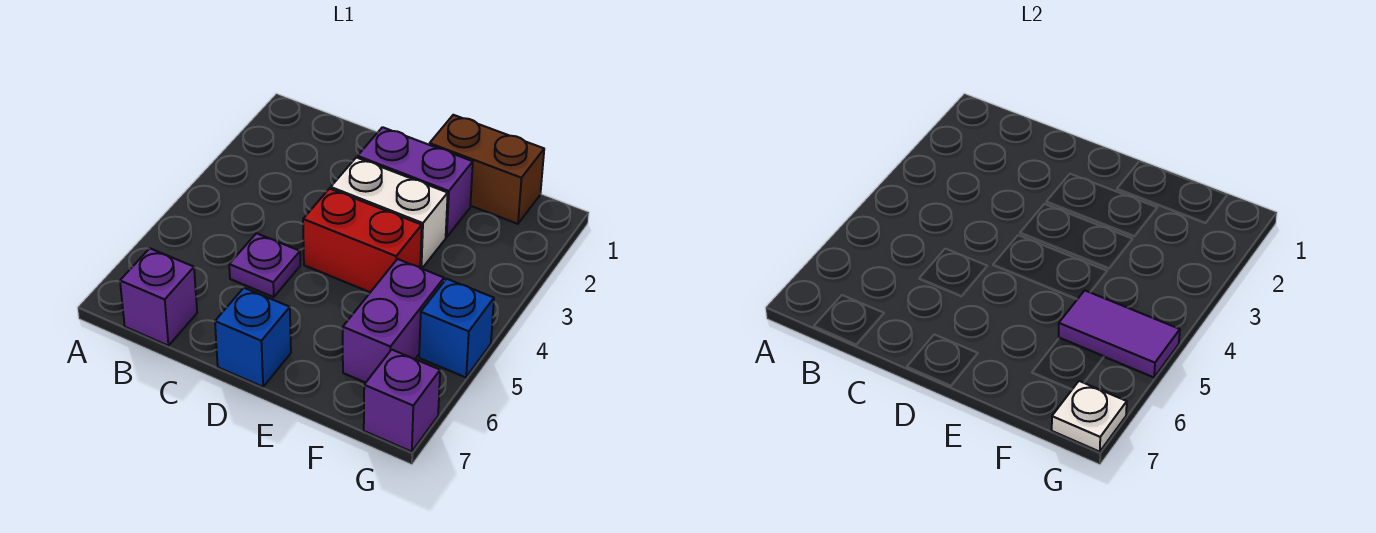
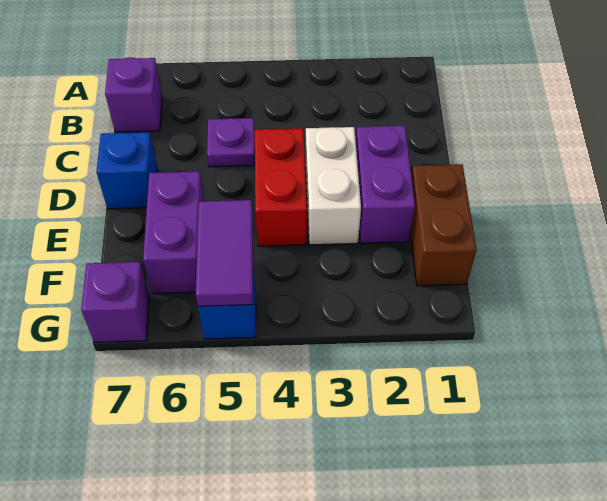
purple brick F5:F6 level 1 -> purple brick E6:F6 level 1
white plate G7 level 2 -> none

